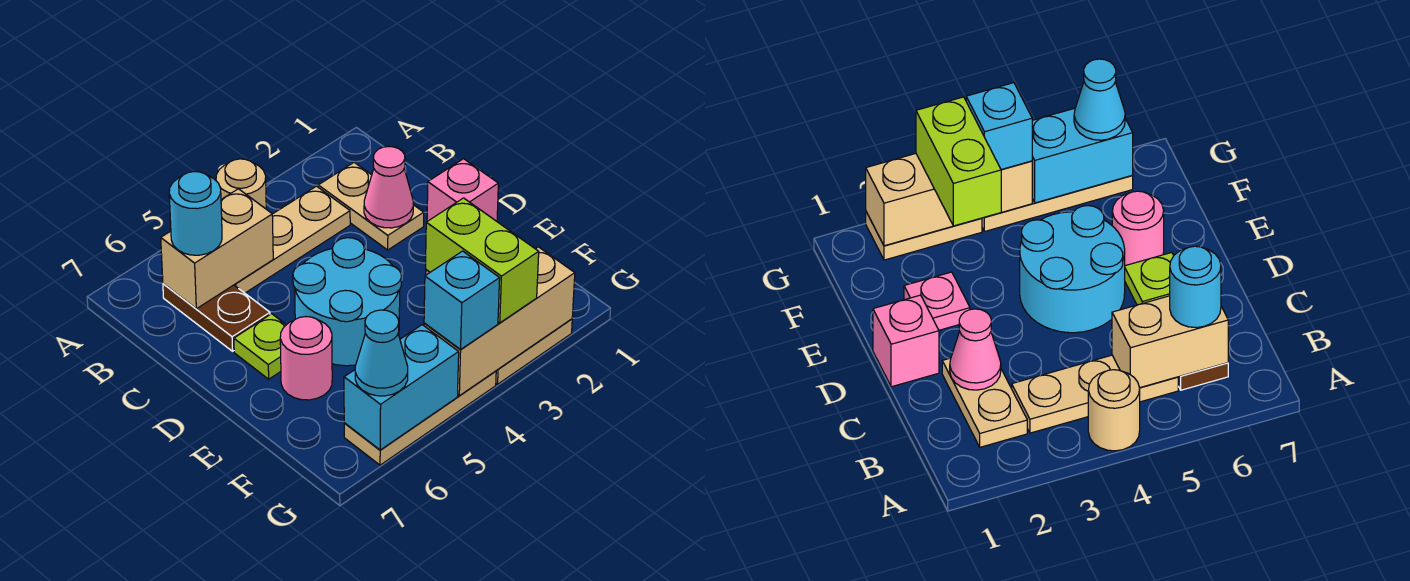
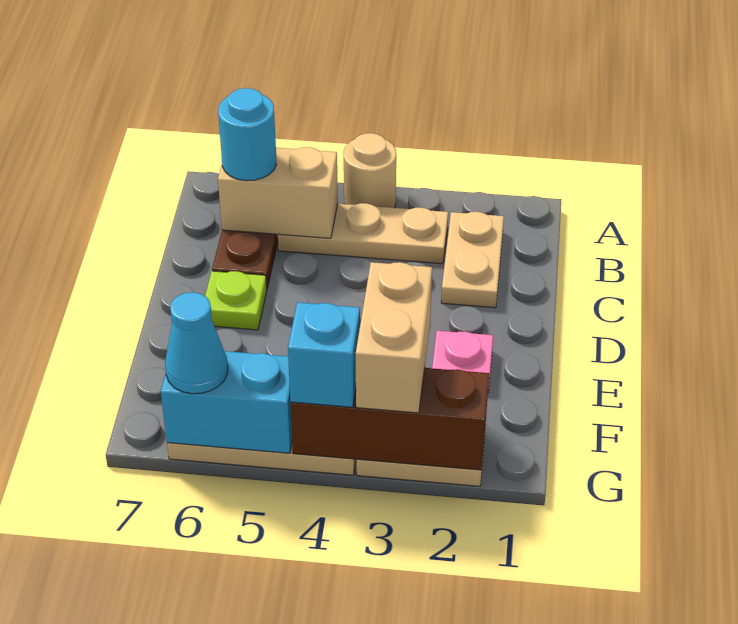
pink cone C2 level 2 -> none
pink brick D1 level 1 -> none
cyan round brick D4:E5 level 1 -> none
pink round brick E6 level 1 -> none
lime brick F3:G3 level 3 -> tan brick F3:G3 level 3
tan brick G2:G4 level 2 -> brown brick G2:G4 level 2

